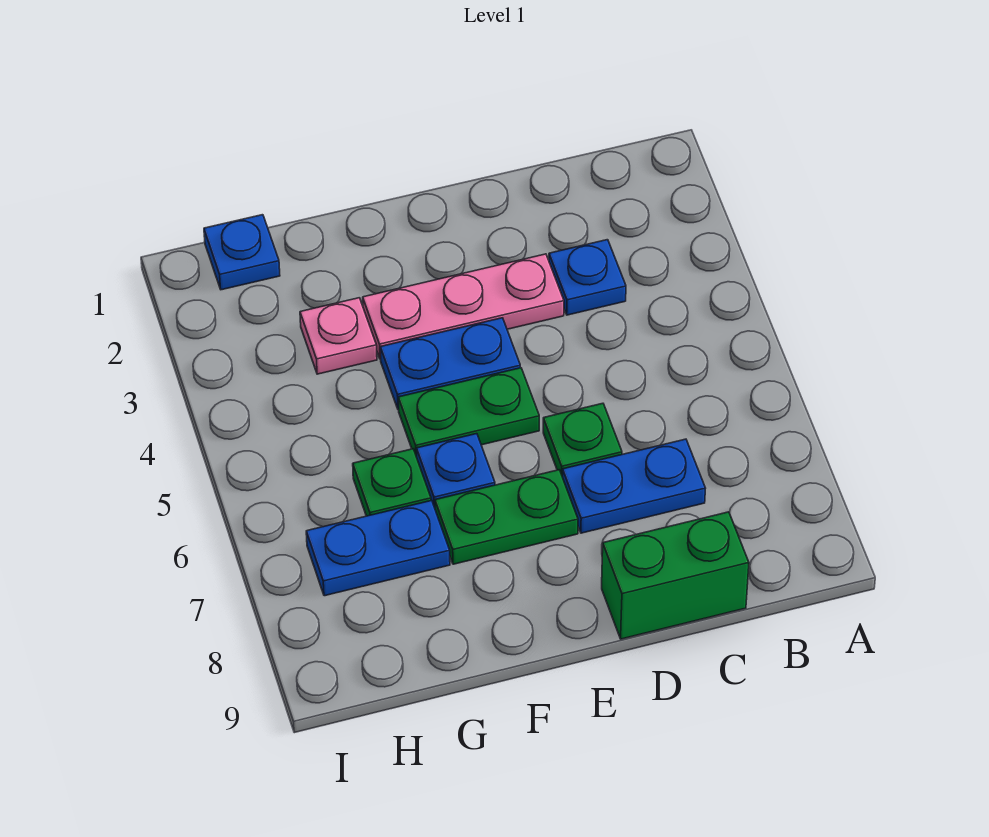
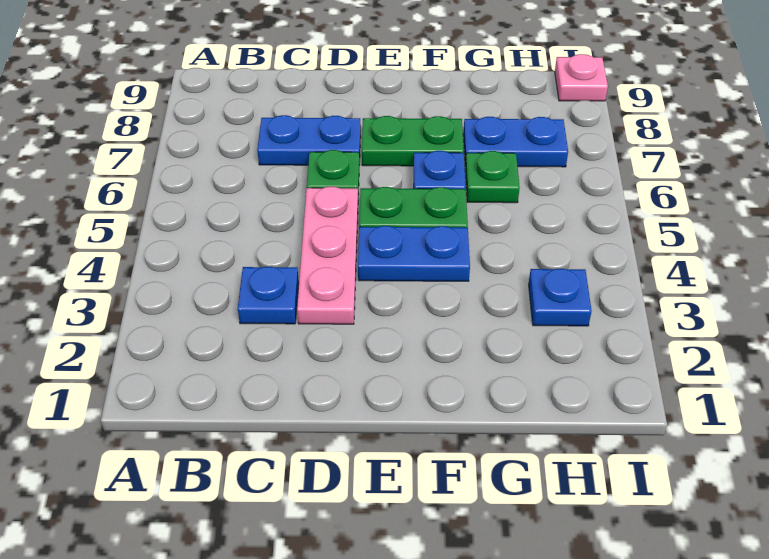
green brick C9:D9 level 1 -> none
pink plate D3:F3 level 1 -> pink plate D3:D5 level 1
pink plate G3 level 1 -> pink plate I9 level 1
blue plate H1 level 1 -> blue plate H3 level 1

